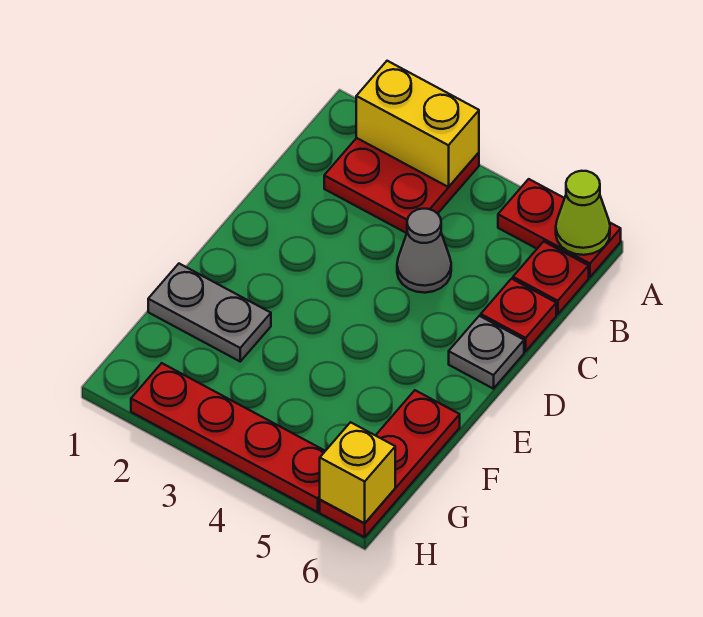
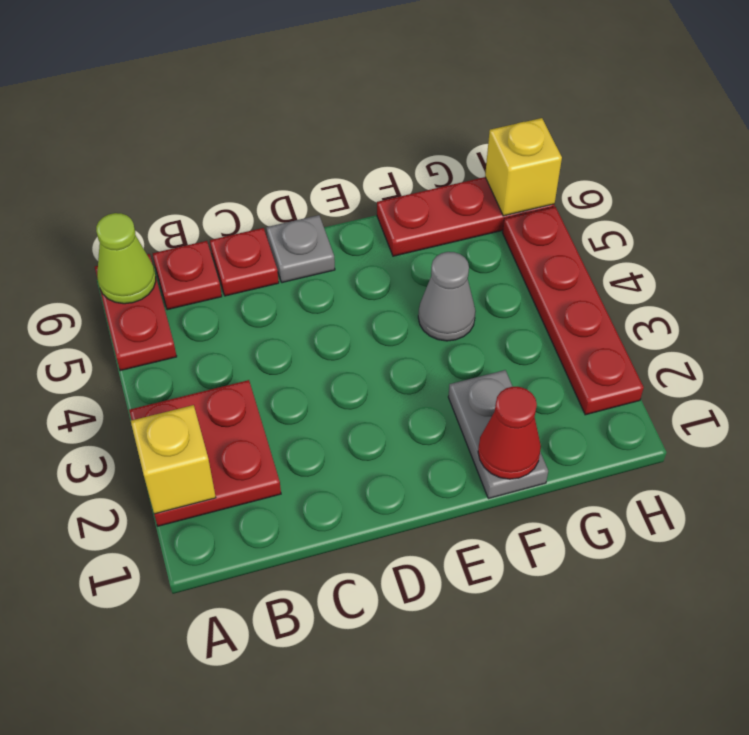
yellow brick A2:A3 level 2 -> yellow brick A2 level 2
grey cone C4 level 1 -> grey cone F4 level 1
none -> red cone F1 level 2

